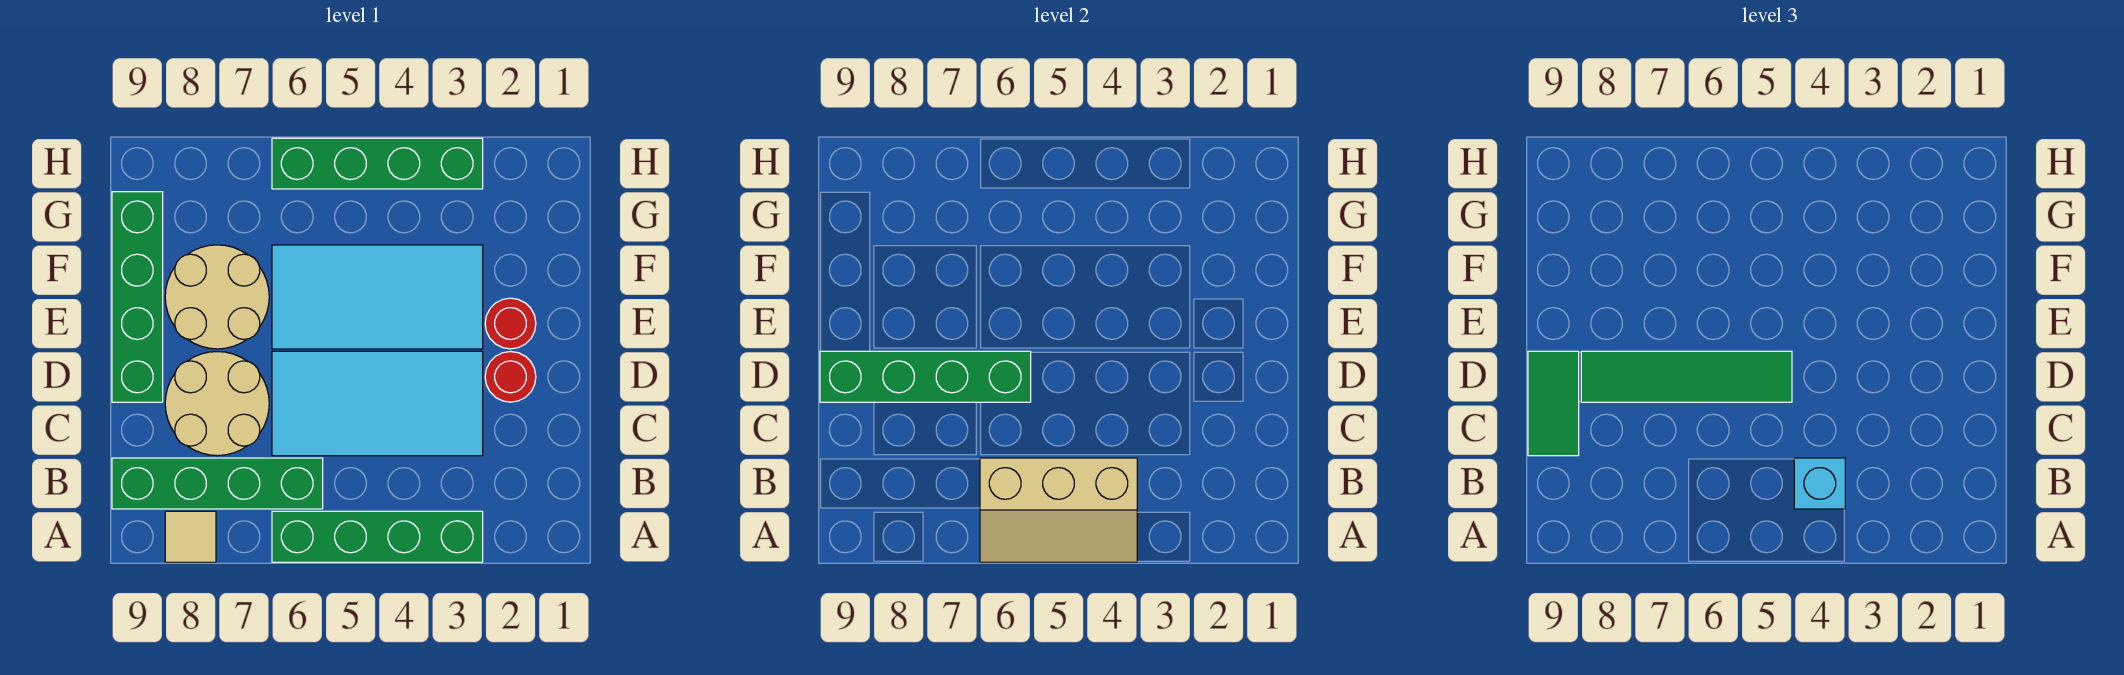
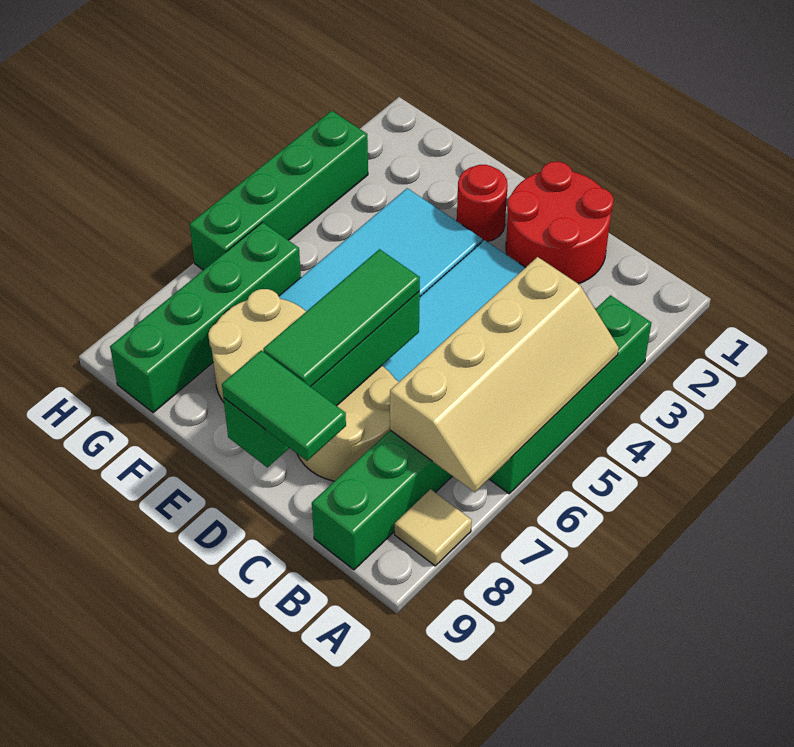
tan slope A4:B6 level 2 top B -> tan slope A4:B7 level 2 top B
cyan brick B4 level 3 -> none
red round brick D2 level 1 -> red round brick C1:D2 level 1
green tile D5:D8 level 3 -> green tile D6:D8 level 3
green brick D9:G9 level 1 -> green brick G6:G9 level 1

